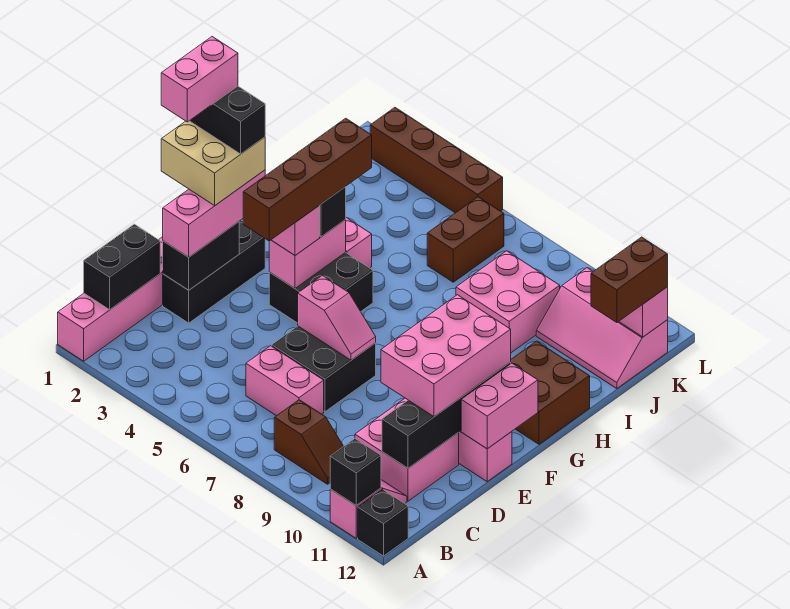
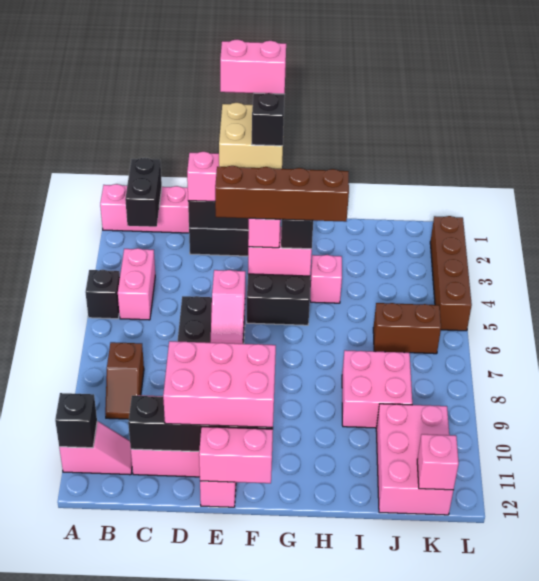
black brick A12 level 1 -> black brick A5 level 1
black brick B1:C1 level 2 -> black brick B1:B2 level 2
pink brick C6:C7 level 1 -> pink brick B4:B5 level 1
brown brick G11:H12 level 1 -> none
pink slope J10:K12 level 1 top K -> pink brick J10:K12 level 1
brown brick J12:K12 level 3 -> none

